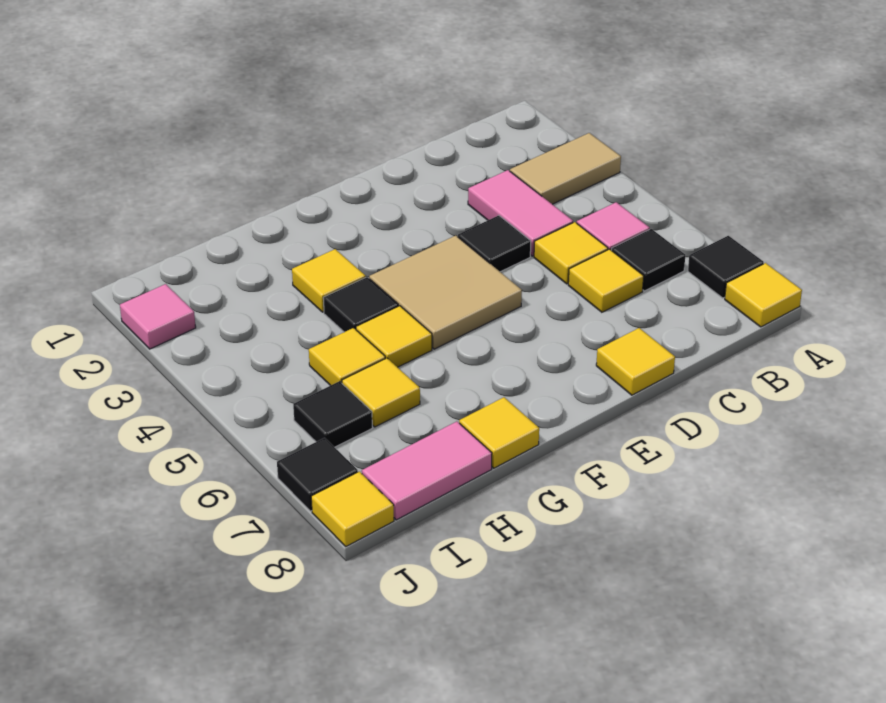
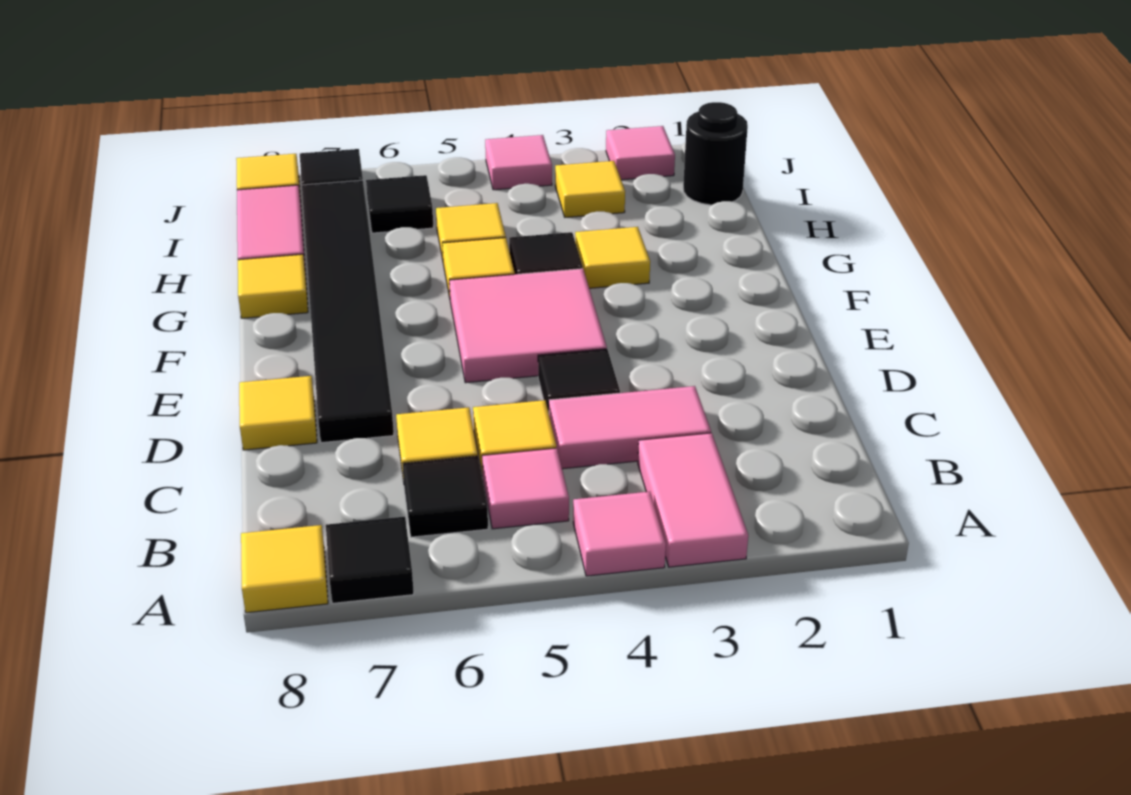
tan tile A3:B3 level 1 -> pink tile A3:B3 level 1
none -> pink tile A4 level 1
none -> black tile D7:I7 level 1
tan tile E4:F5 level 1 -> pink tile E4:F5 level 1
yellow tile H6 level 1 -> yellow tile I3 level 1
none -> black round brick I1 level 1
none -> pink tile J4 level 1

